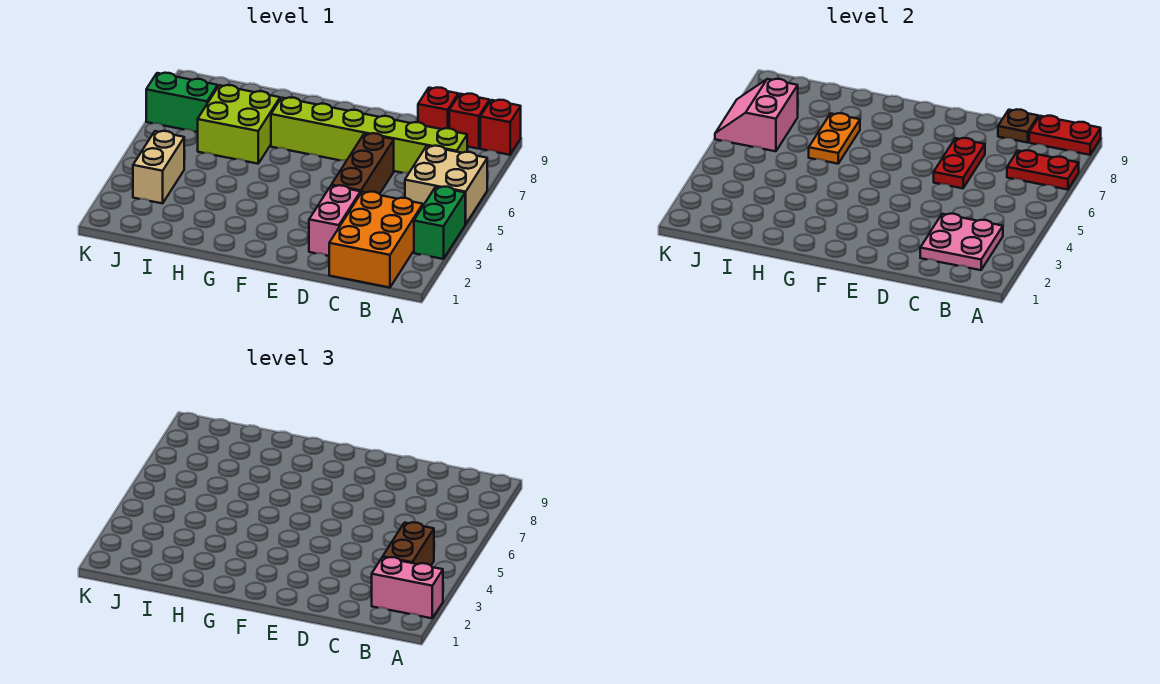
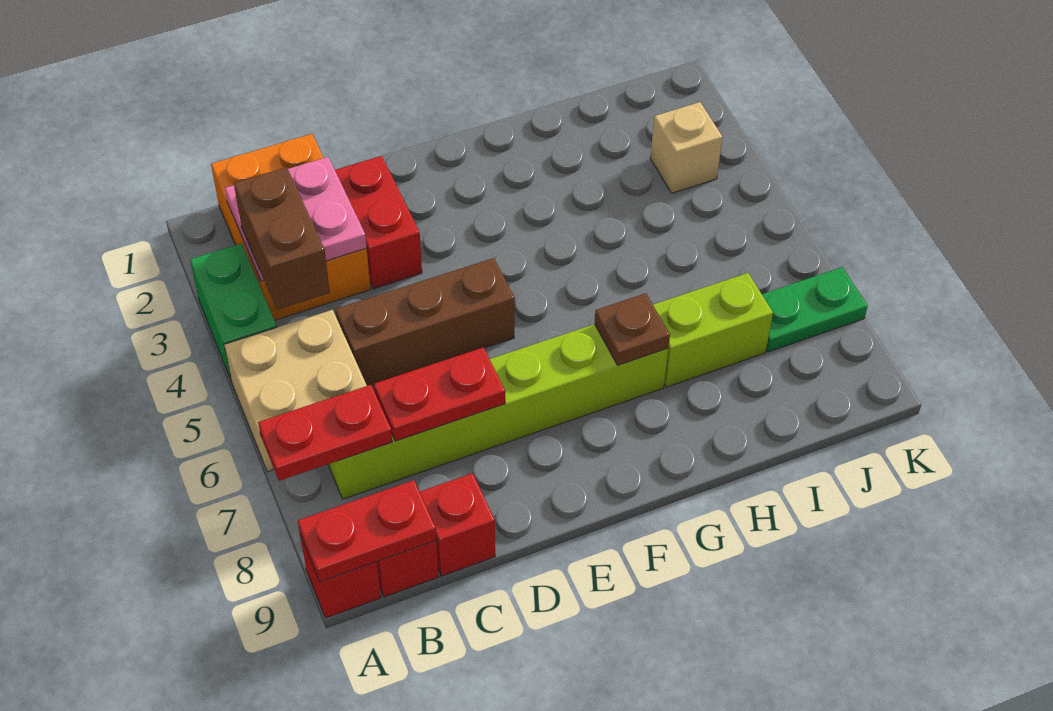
pink brick A2:B2 level 3 -> none
brown plate C9 level 2 -> brown plate G7 level 2
pink brick D2:D3 level 1 -> red brick D2:D3 level 1
brown brick D4:D6 level 1 -> brown brick C5:E5 level 1
red plate D6:D7 level 2 -> red plate C7:D7 level 2
lime brick H6:I7 level 1 -> lime brick H7:I7 level 1
orange plate H6:H7 level 2 -> none
tan brick J3:J4 level 1 -> tan brick J3 level 1
pink slope J6:K7 level 2 top J -> none
green brick J7:K7 level 1 -> green plate J7:K7 level 1

